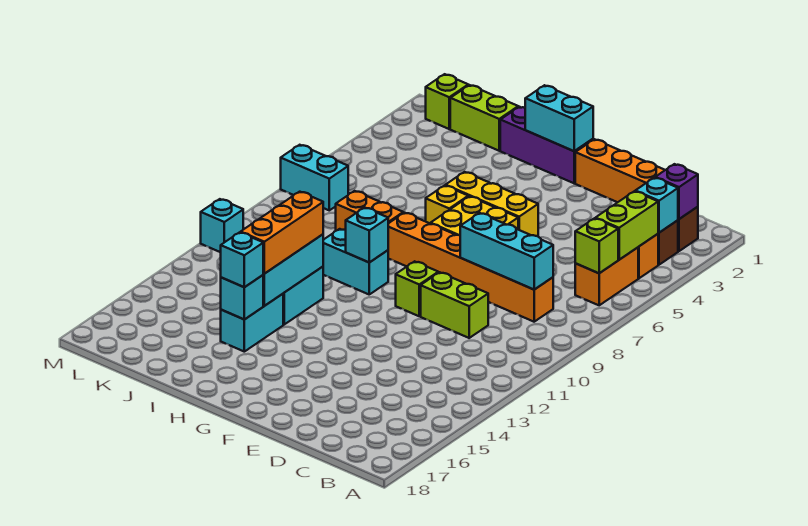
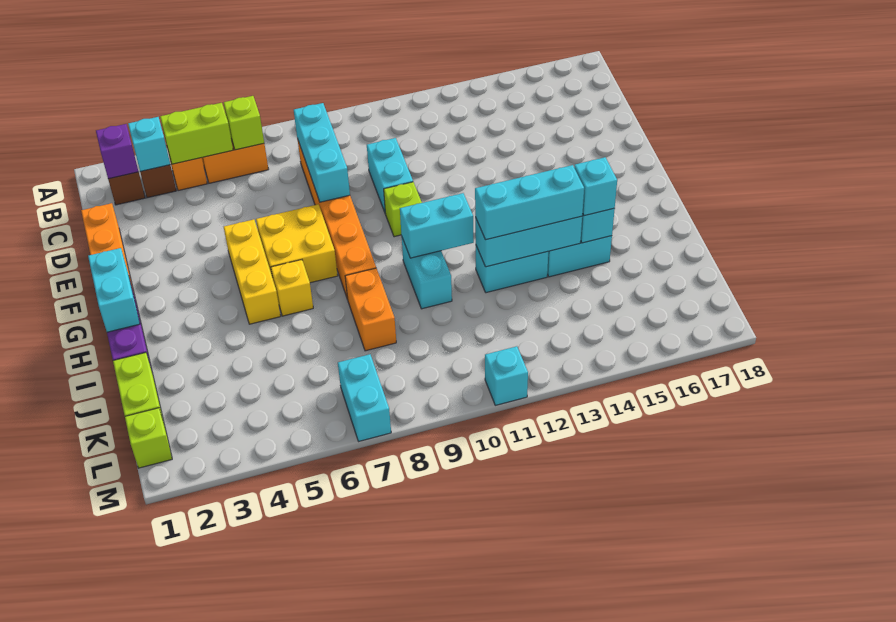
lime brick D10:E10 level 1 -> cyan brick D10:E10 level 1
cyan brick H10 level 2 -> cyan brick H10:H11 level 2
orange brick I12:I14 level 3 -> cyan brick I12:I14 level 3

